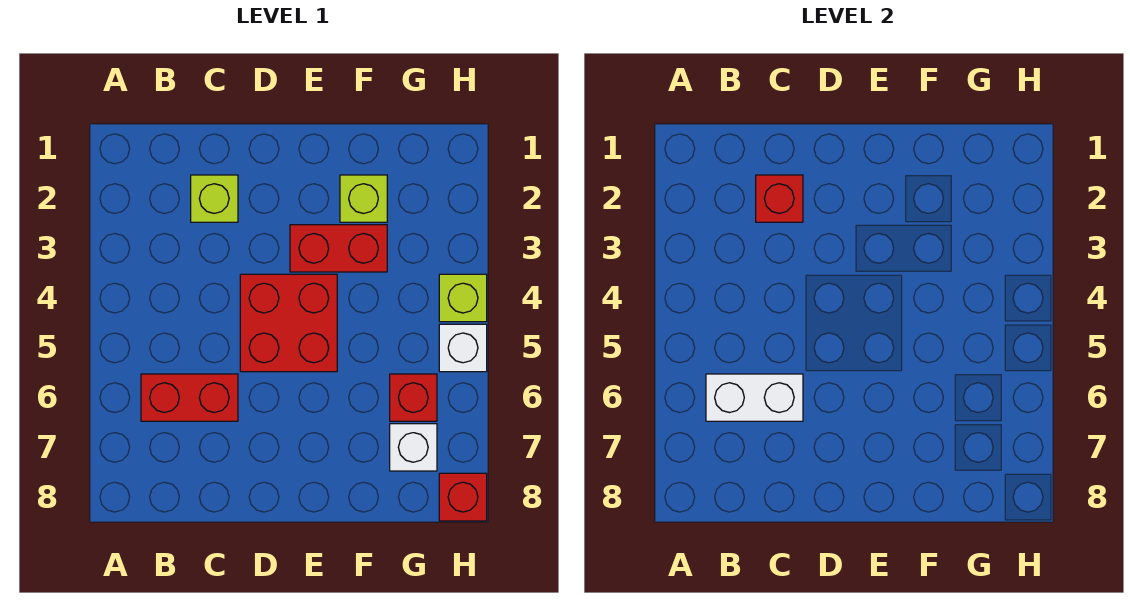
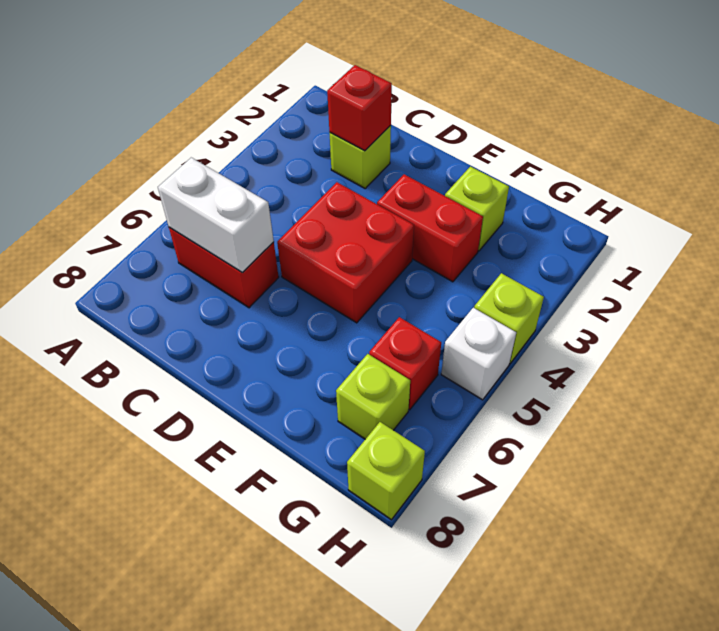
white brick G7 level 1 -> lime brick G7 level 1
red brick H8 level 1 -> lime brick H8 level 1

